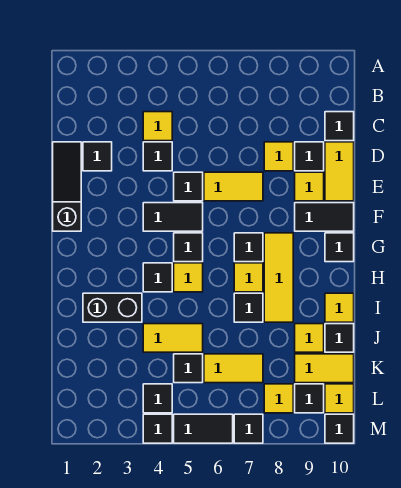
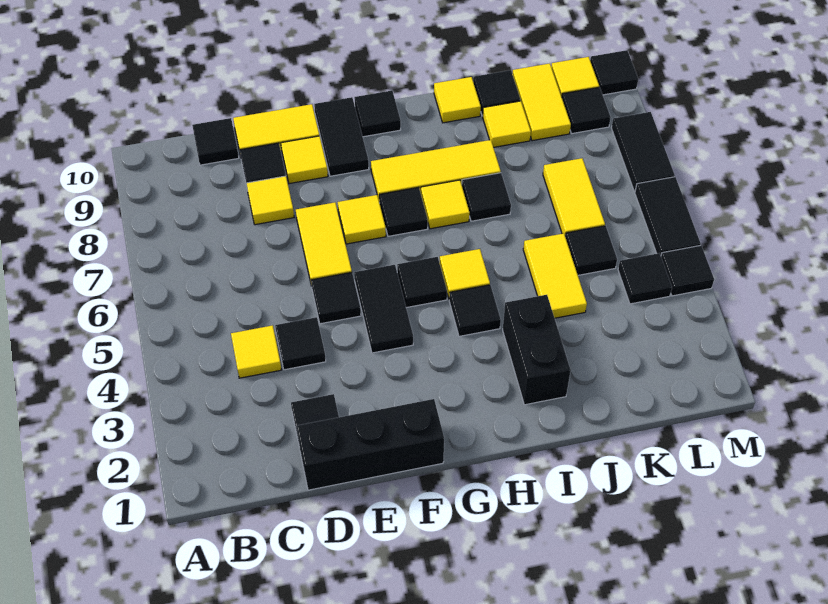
black slope D1:F1 level 1 top F -> black brick D1:F1 level 1
yellow tile L8 level 1 -> yellow tile F7 level 1
black tile M7 level 1 -> black tile M7:M8 level 1

